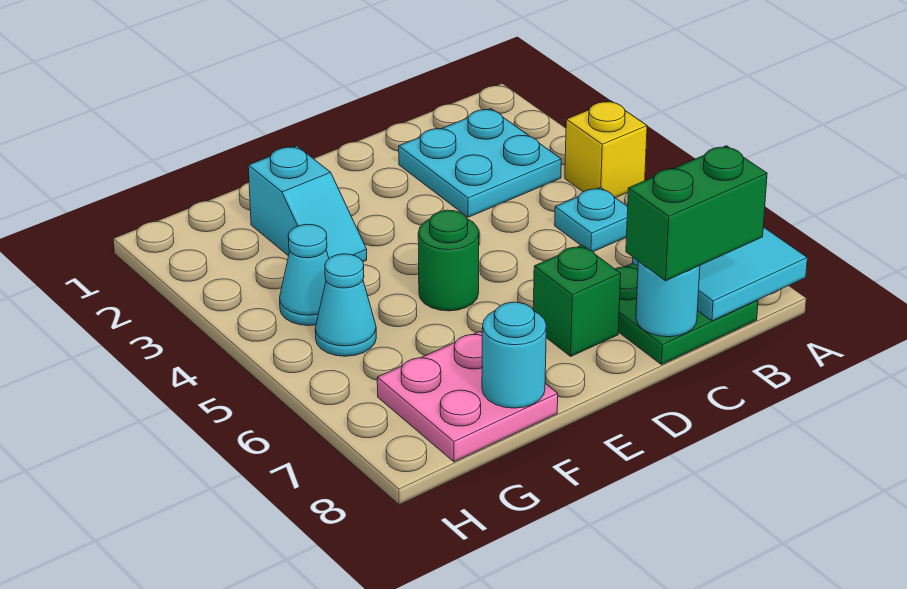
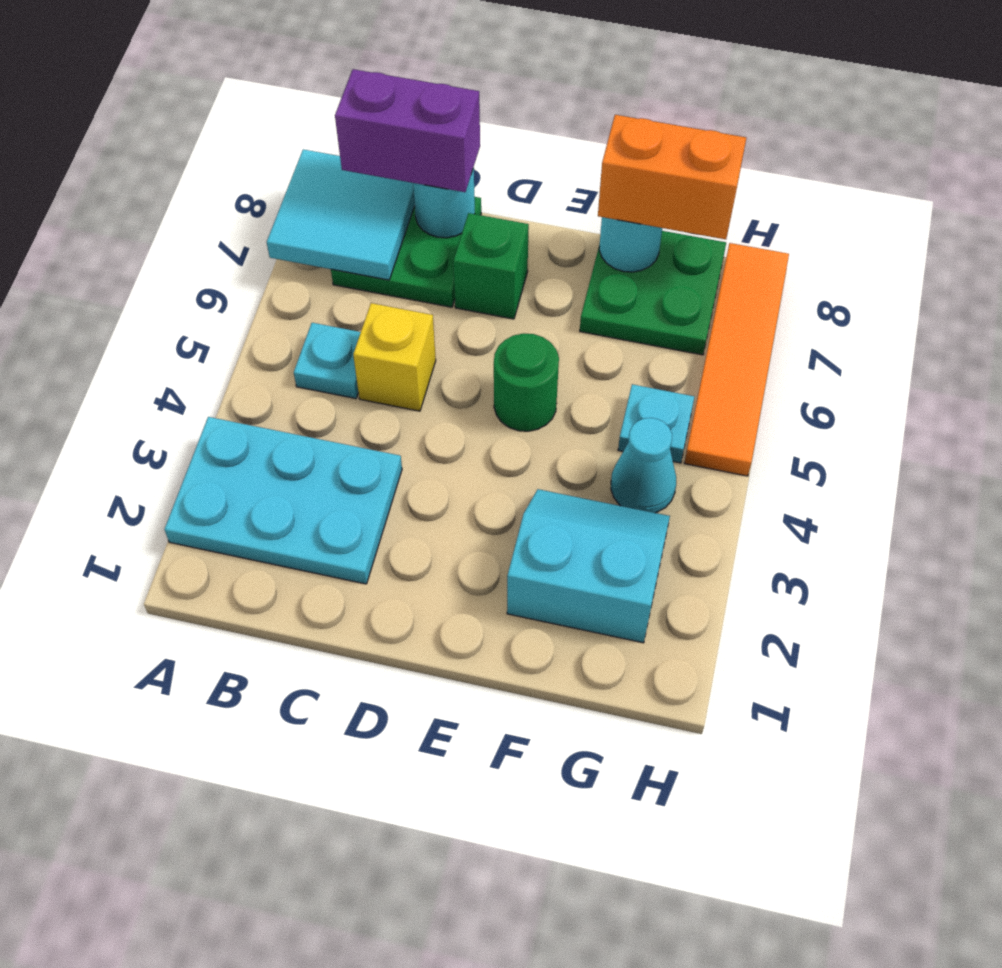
yellow brick A4 level 1 -> yellow brick C5 level 1
cyan plate B2:C3 level 1 -> cyan plate A2:C3 level 1
green brick B8:C8 level 3 -> purple brick B8:C8 level 3
cyan slope F2:F3 level 1 top 2 -> cyan slope F2:G3 level 1 top 2
pink plate F7:G8 level 1 -> green plate F7:G8 level 1
none -> orange brick F8:G8 level 3
cyan cone G5 level 1 -> cyan plate G5 level 1
none -> orange tile H5:H8 level 1

